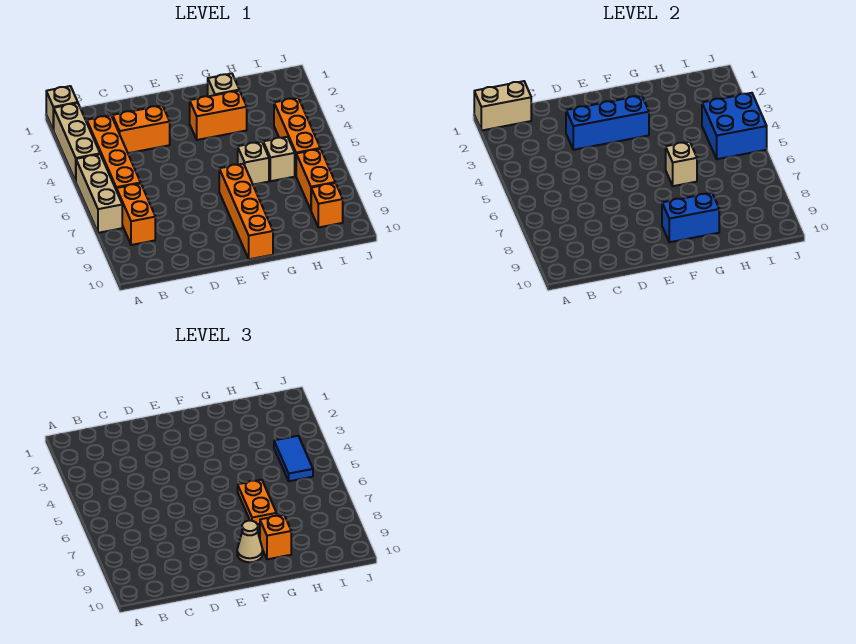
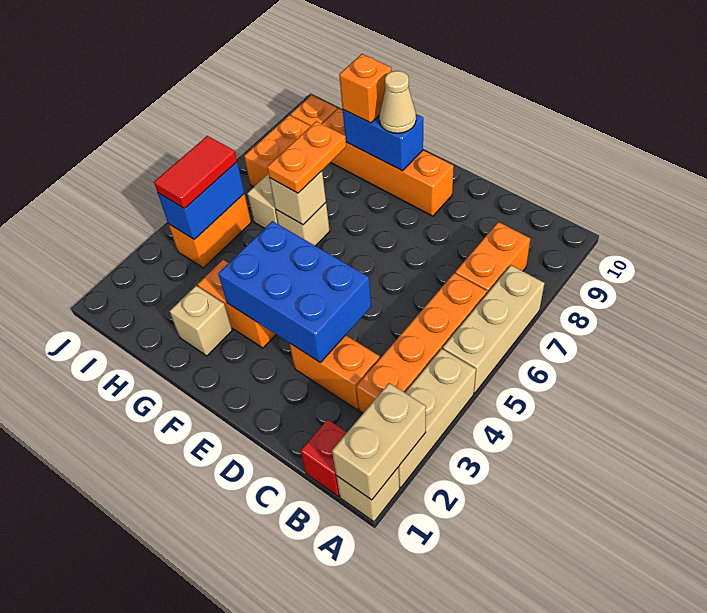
tan brick A1:B1 level 2 -> tan brick A1:A2 level 2
none -> red brick B1 level 1
blue brick D3:F3 level 2 -> blue brick D3:F4 level 2
orange brick F7:F10 level 1 -> orange brick E9:H9 level 1
orange brick I4:I6 level 1 -> orange brick I4:I5 level 1
blue brick I4:J5 level 2 -> blue brick I4:I5 level 2
blue tile I4:I5 level 3 -> red tile I4:I5 level 3

